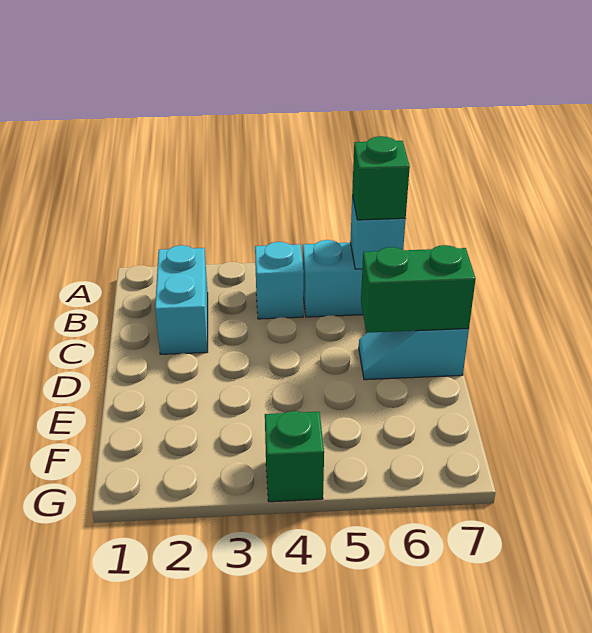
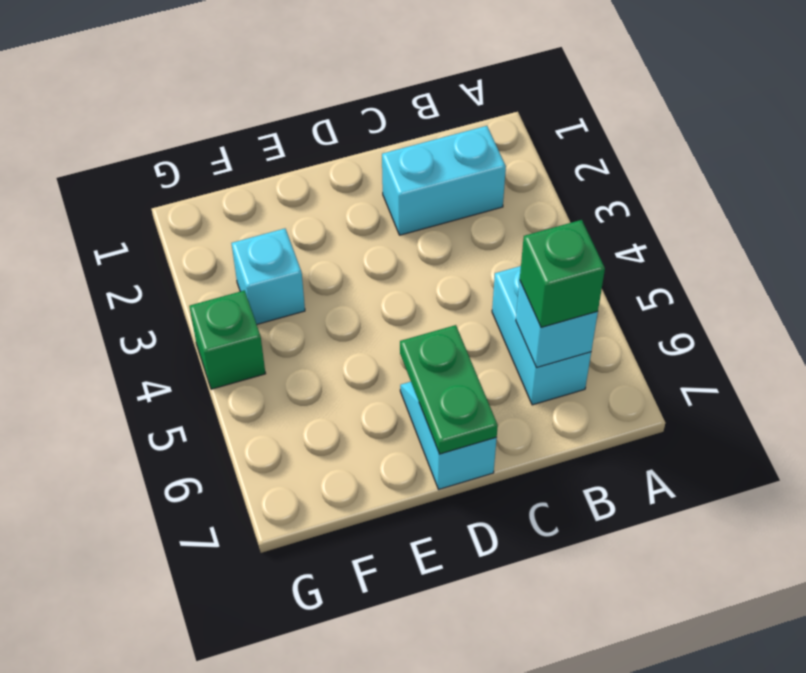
cyan brick B4 level 1 -> cyan brick F3 level 1
green brick D6:D7 level 2 -> green plate D6:D7 level 2

